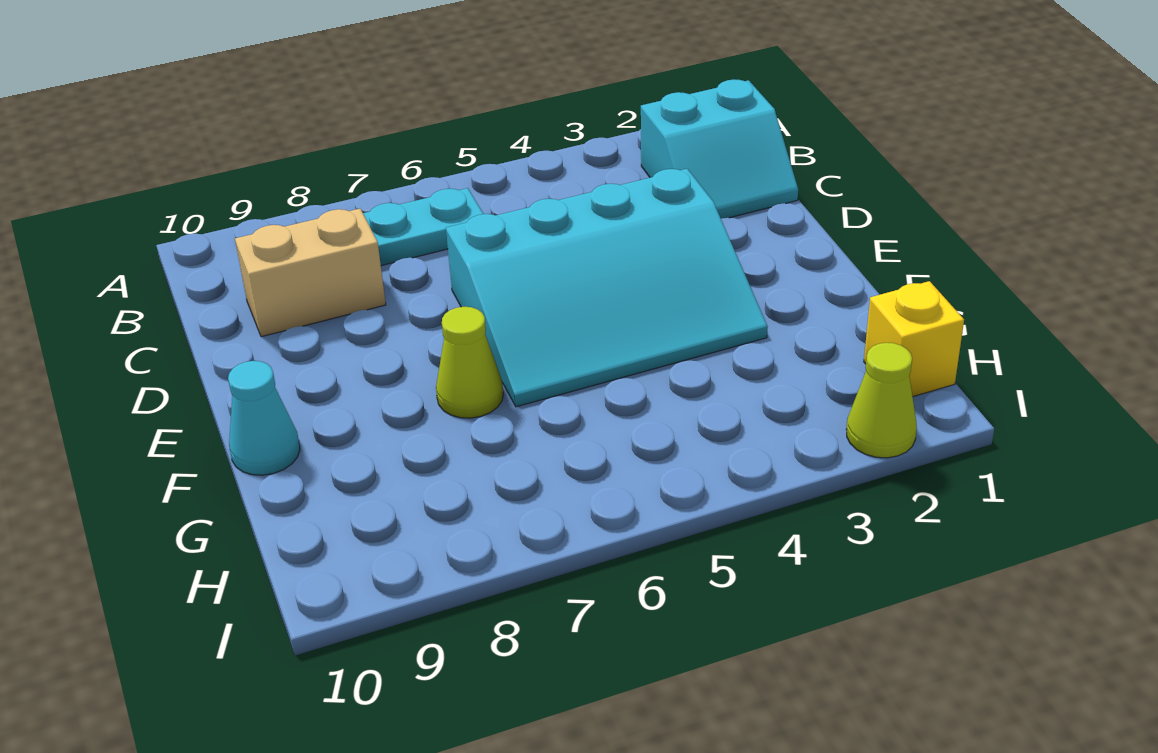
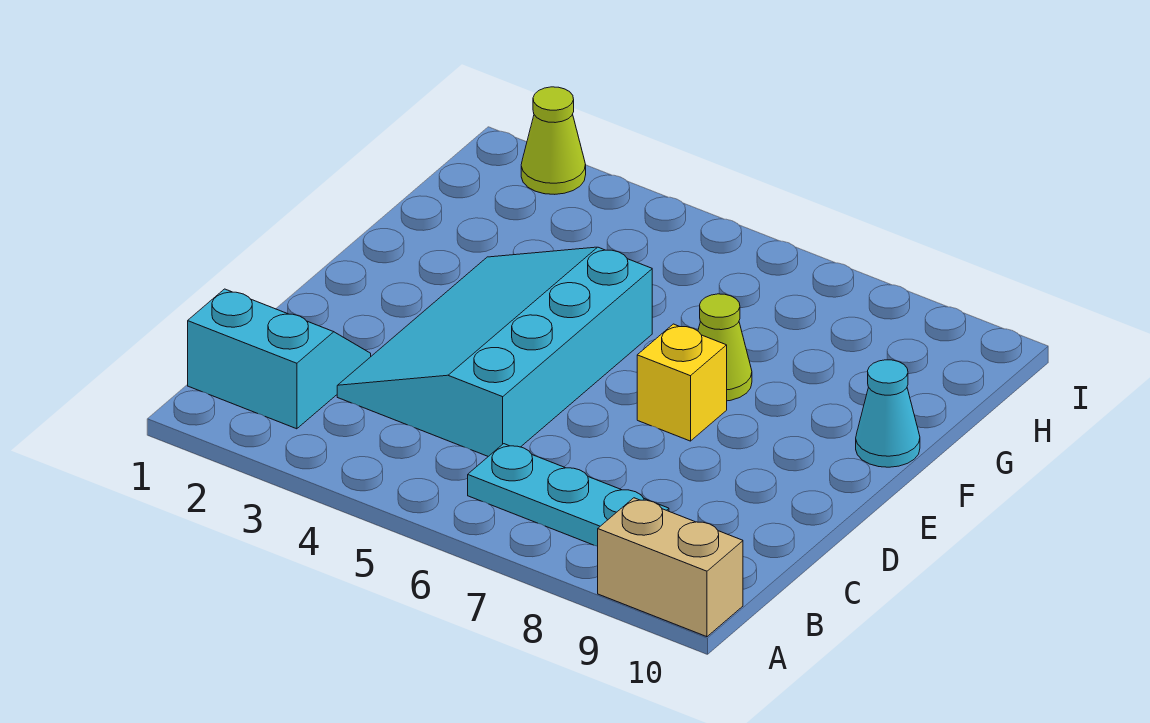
tan brick C8:C9 level 1 -> tan brick A9:A10 level 1
cyan slope D3:F6 level 1 top D -> cyan slope C3:F5 level 1 top 5
yellow brick H1 level 1 -> yellow brick E7 level 1

